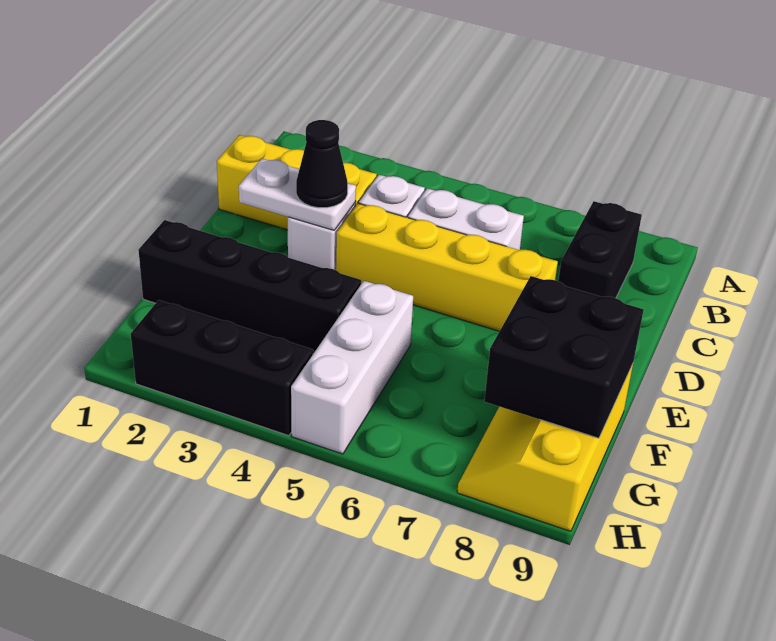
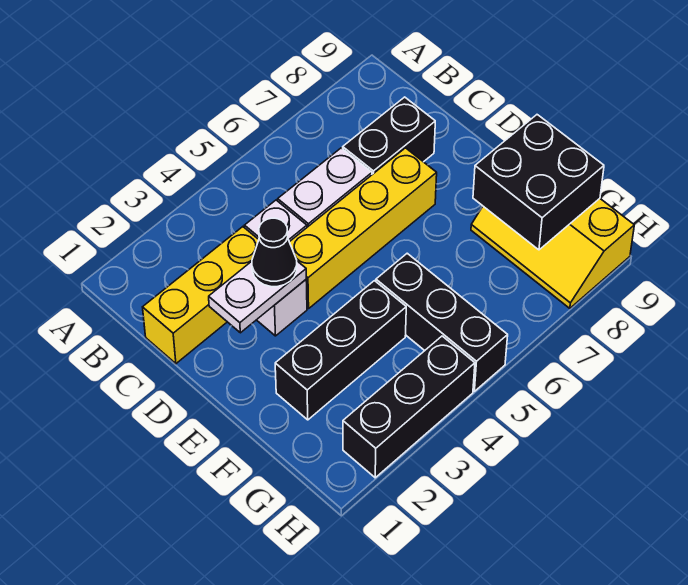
black brick B8:C8 level 1 -> black brick C7:C8 level 1
black brick F1:F4 level 1 -> black brick F2:F4 level 1
white brick F5:H5 level 1 -> black brick F5:H5 level 1

